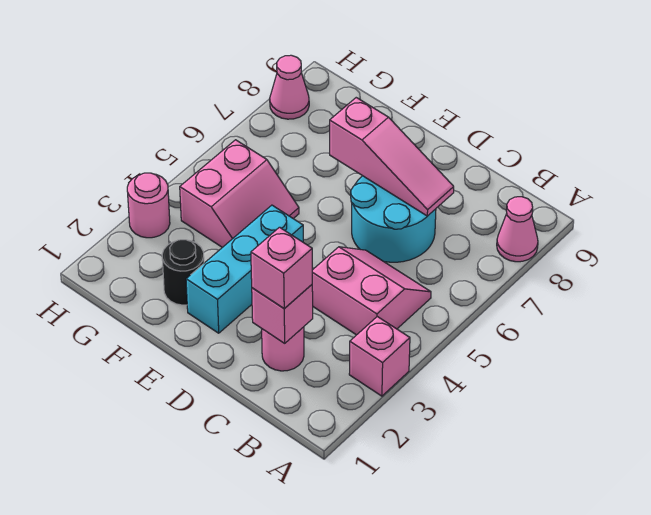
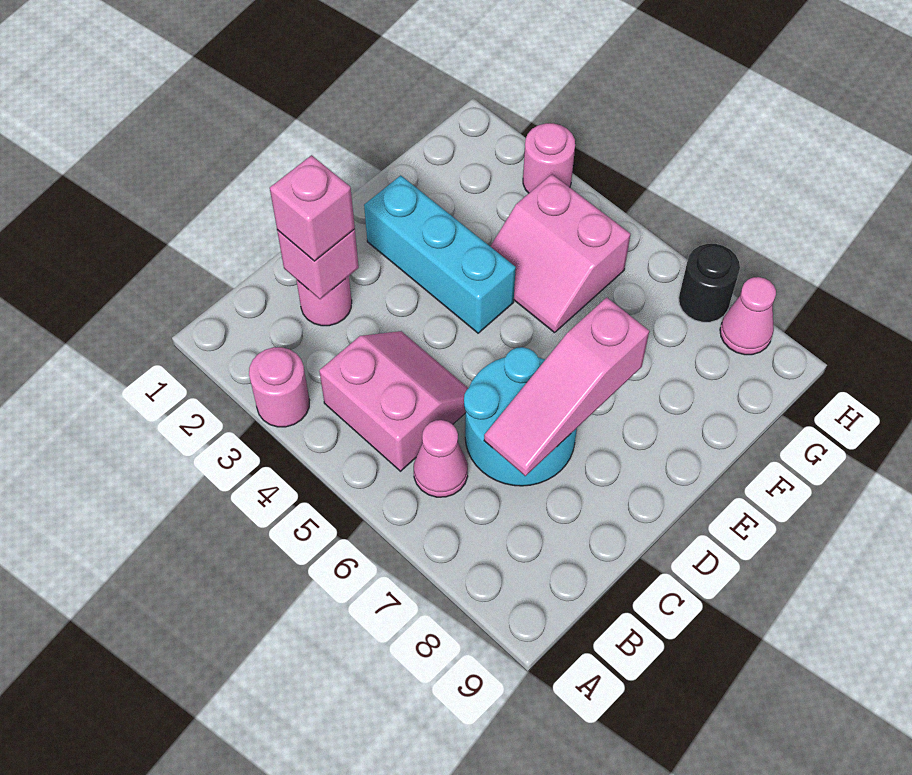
pink brick A3 level 1 -> pink round brick A3 level 1
pink cone A8 level 1 -> pink cone B6 level 1
pink slope B4:C5 level 1 top 4 -> pink slope B4:C5 level 1 top B
black round brick F2 level 1 -> black round brick H7 level 1

